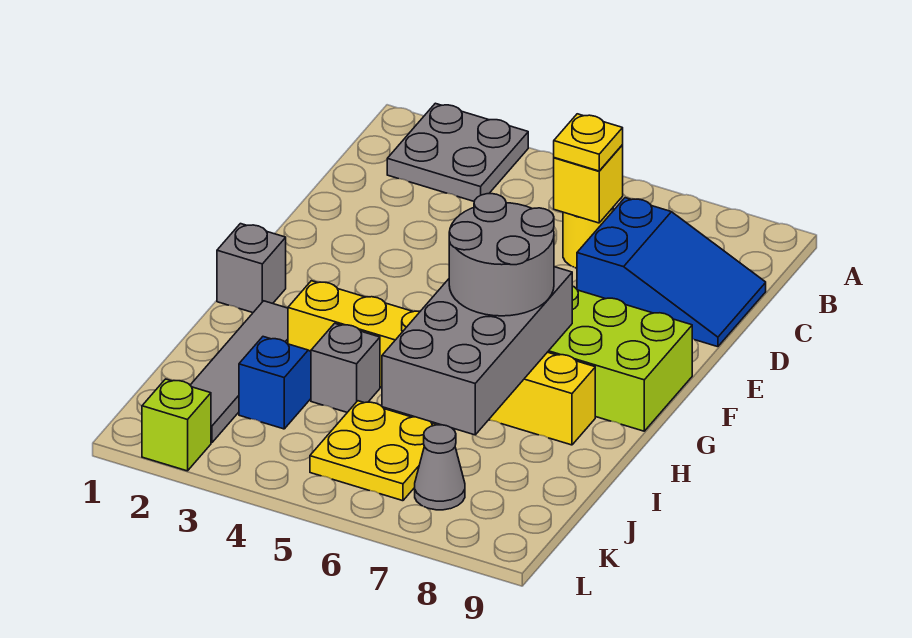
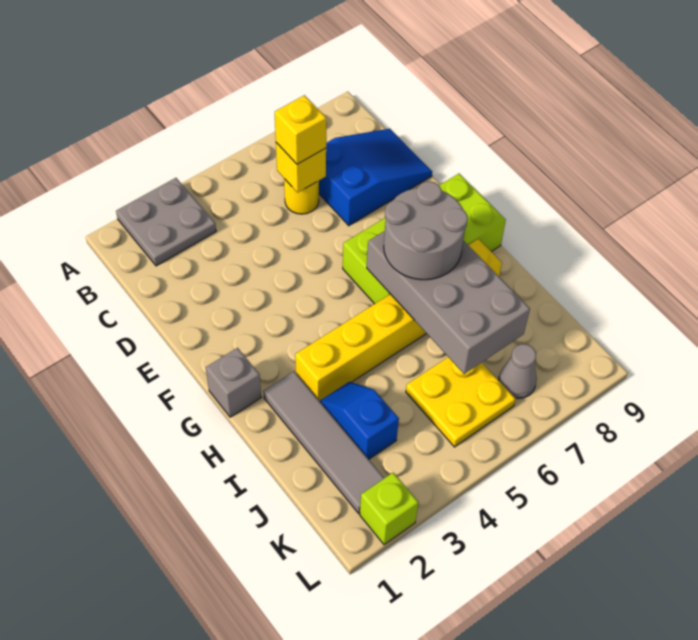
yellow plate C6 level 3 -> yellow brick C6 level 3
grey brick I4 level 1 -> none

